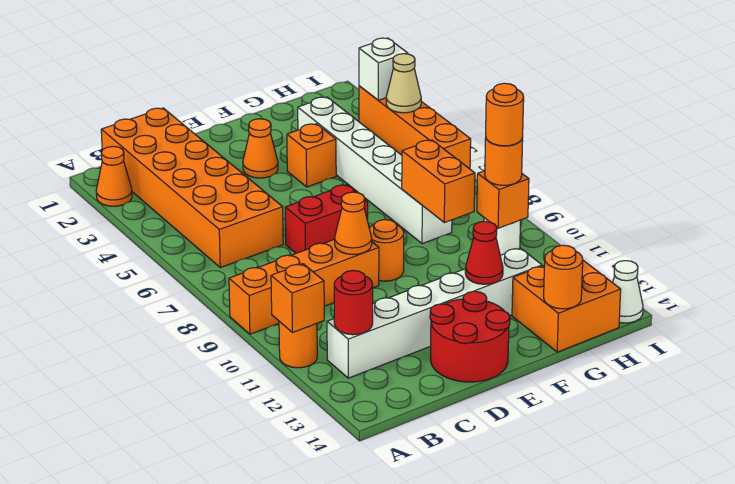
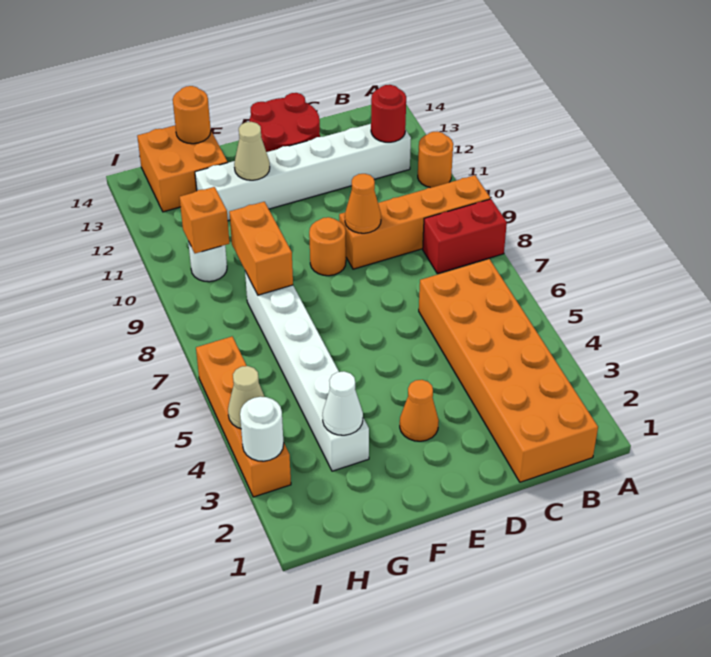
orange cone A2 level 1 -> none
orange brick A11 level 2 -> none
red brick D7:E7 level 1 -> red brick A8:B8 level 1
orange brick F4 level 1 -> none
red cone F12 level 2 -> tan cone F12 level 2
orange round brick H10 level 3 -> none
orange round brick H10 level 4 -> none
white brick I3 level 2 -> white round brick I3 level 2
white cone I14 level 1 -> white cone G3 level 2

